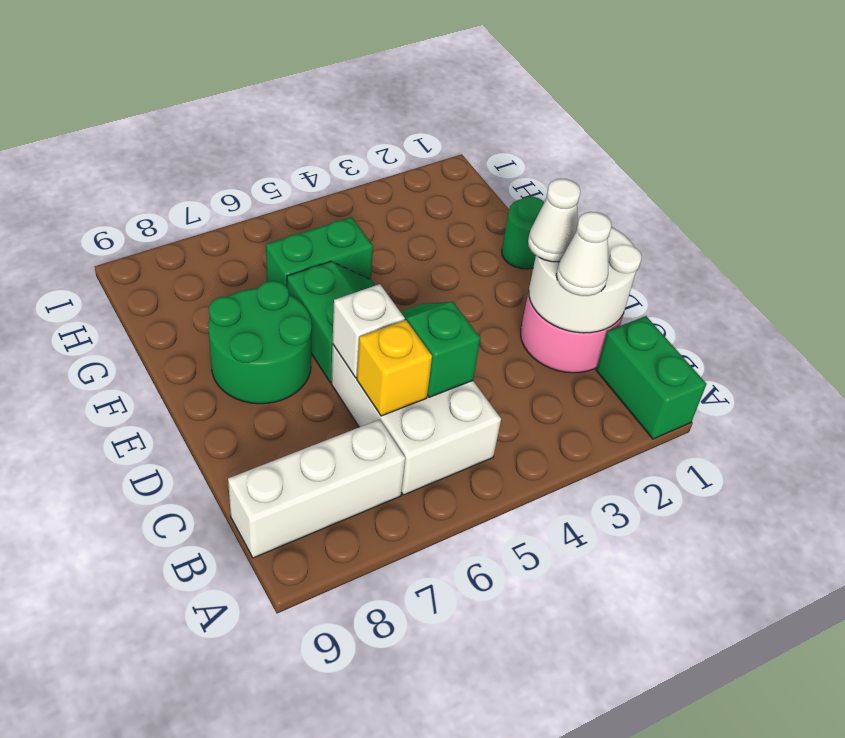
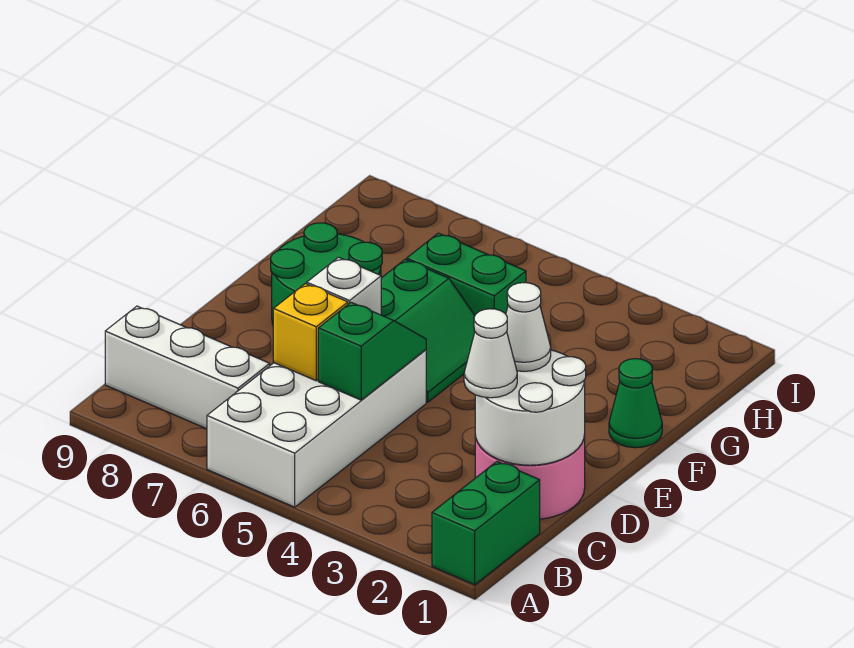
white brick B5:D6 level 1 -> white brick A5:D6 level 1
green round brick F1 level 1 -> green cone F1 level 1

